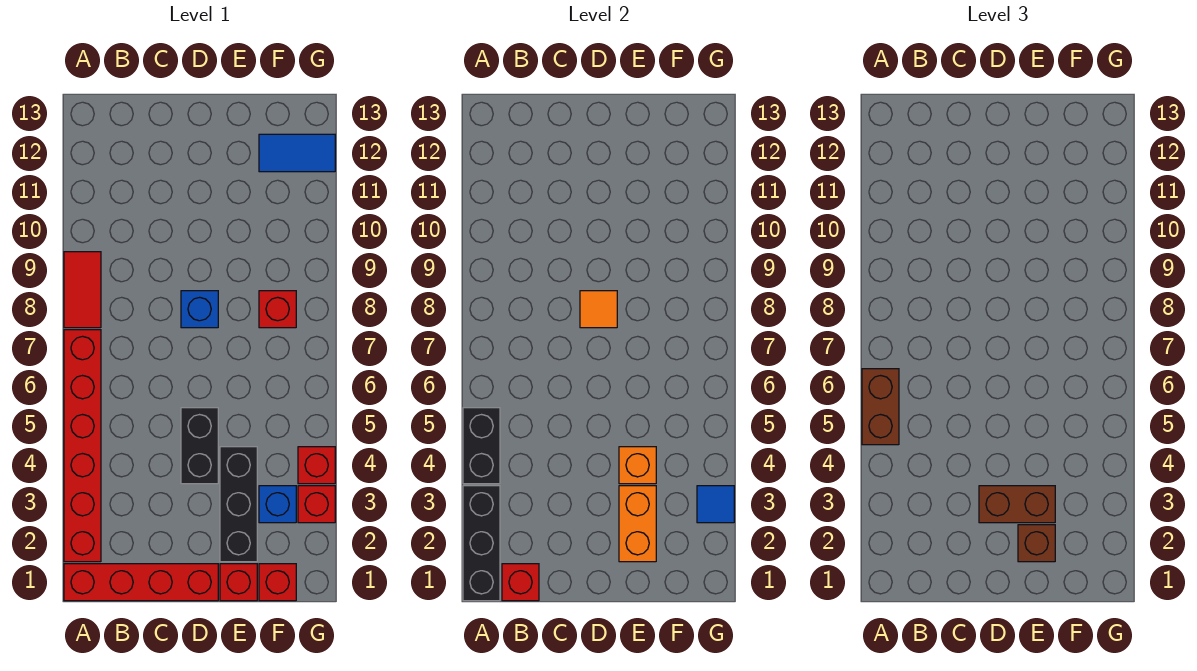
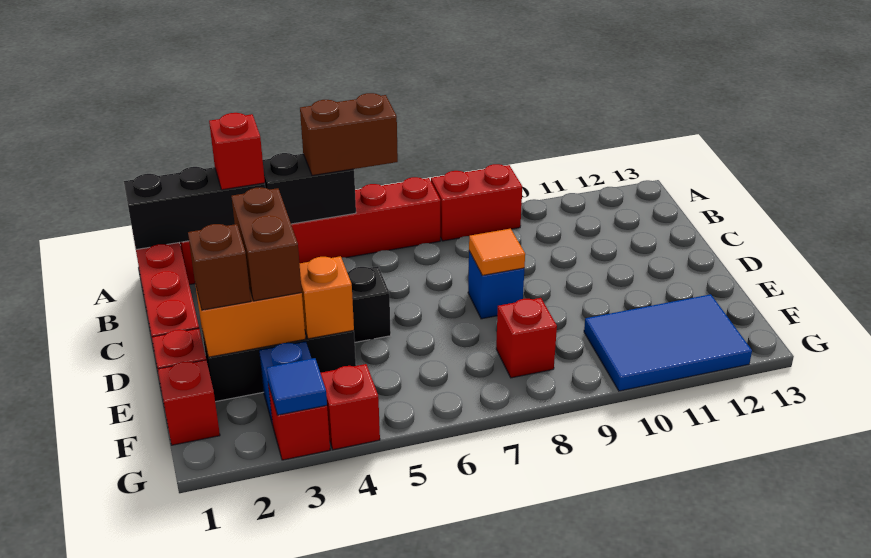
red tile A8:A9 level 1 -> red brick A8:A9 level 1
red brick B1 level 2 -> red brick A3 level 3
blue tile F12:G12 level 1 -> blue tile F10:G12 level 1

